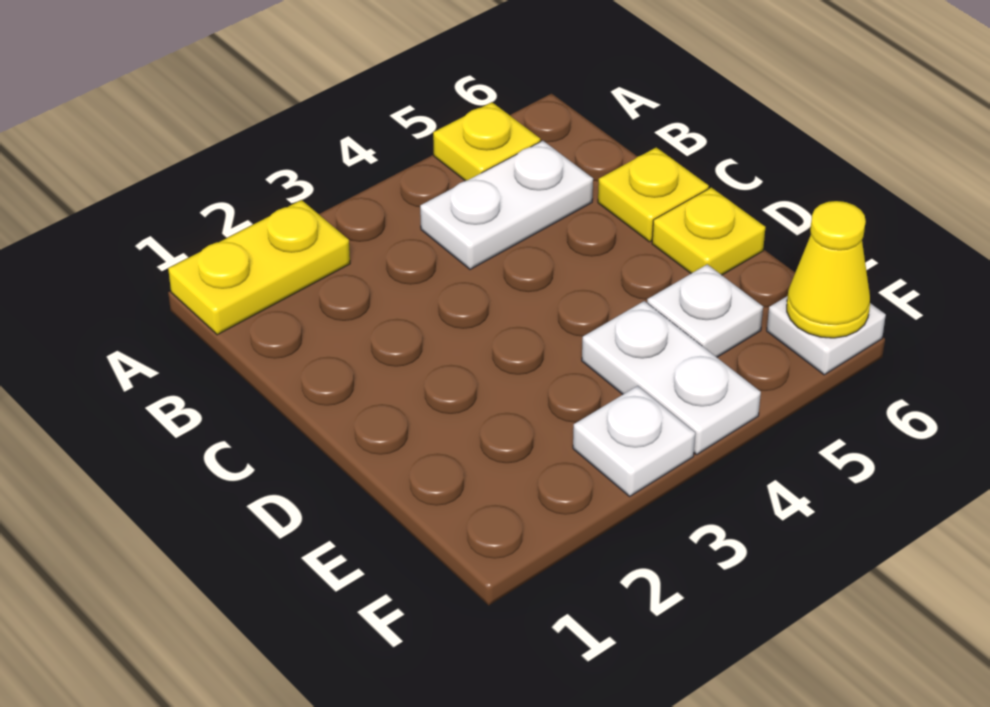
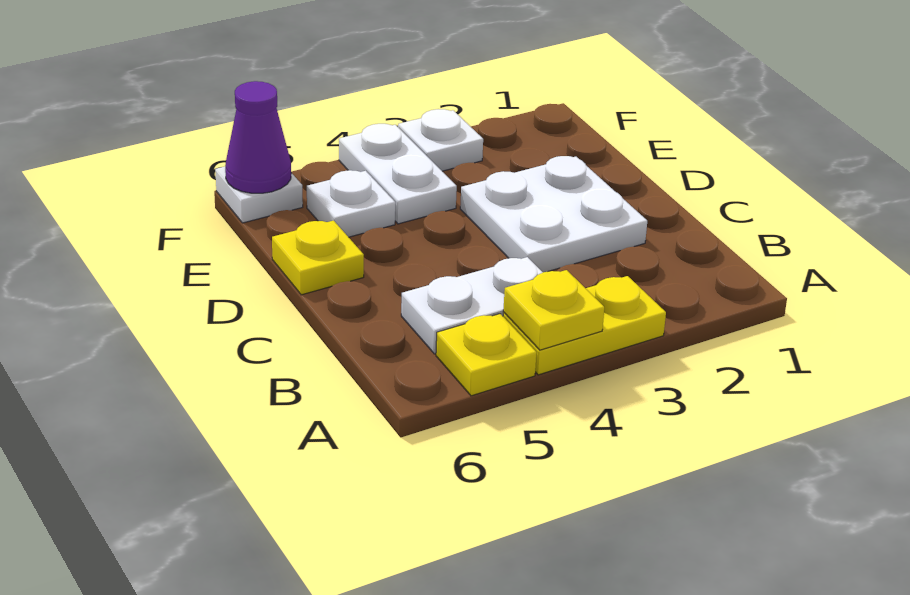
yellow plate A1:A2 level 1 -> yellow plate A3:A4 level 1
none -> white plate C2:D3 level 1
yellow plate C6 level 1 -> yellow plate A4 level 2
yellow cone F6 level 2 -> purple cone F6 level 2

